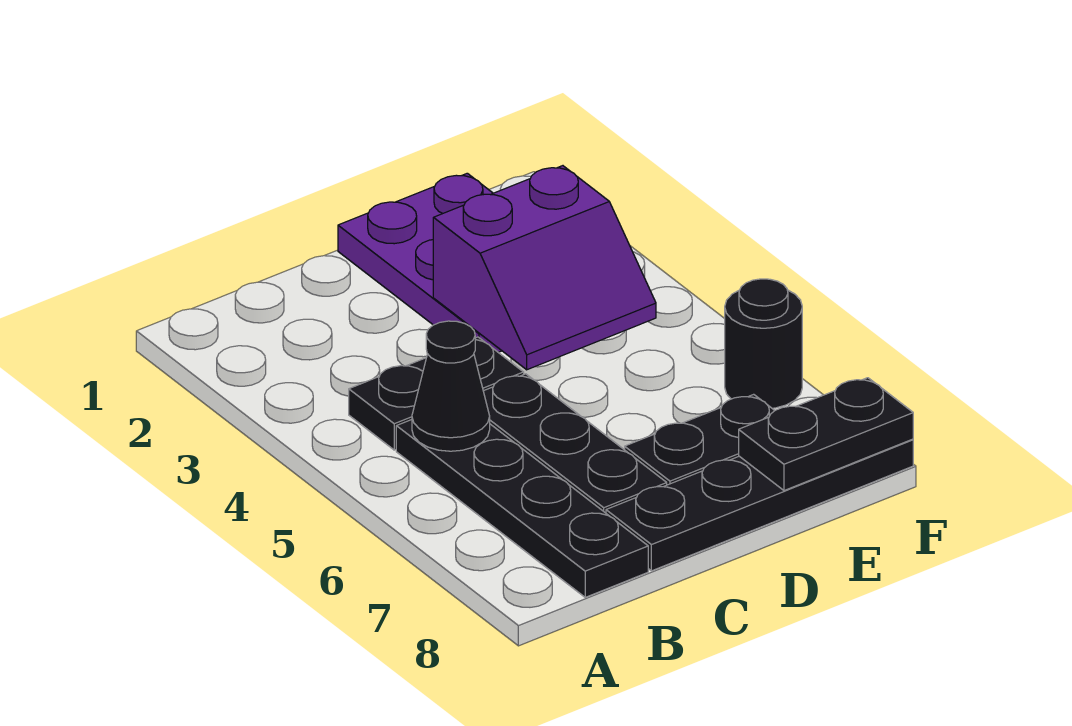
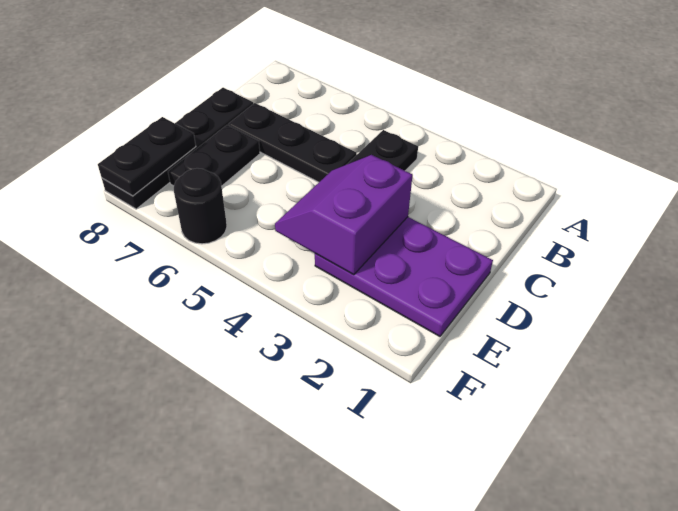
black plate B5:B8 level 1 -> none
black cone B5 level 2 -> none

